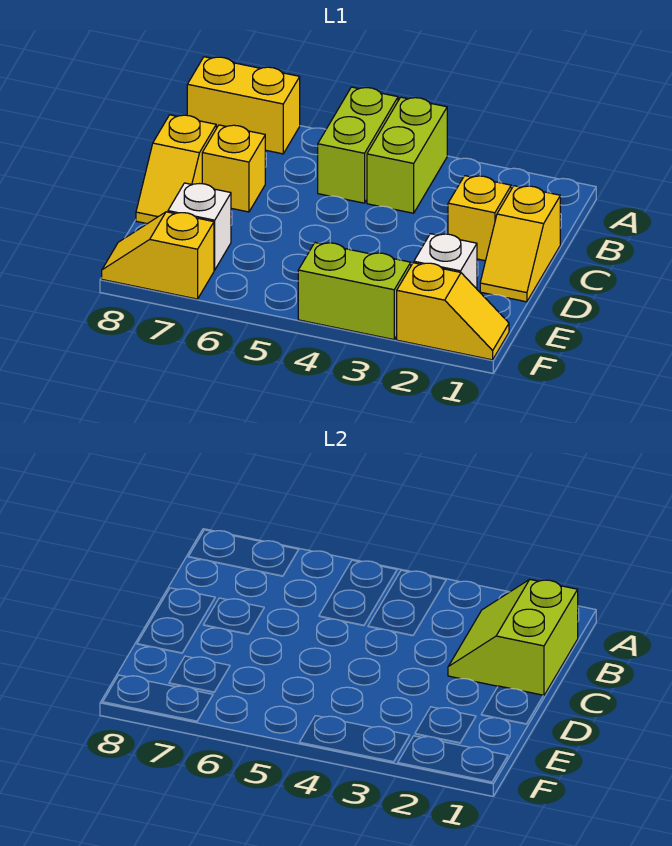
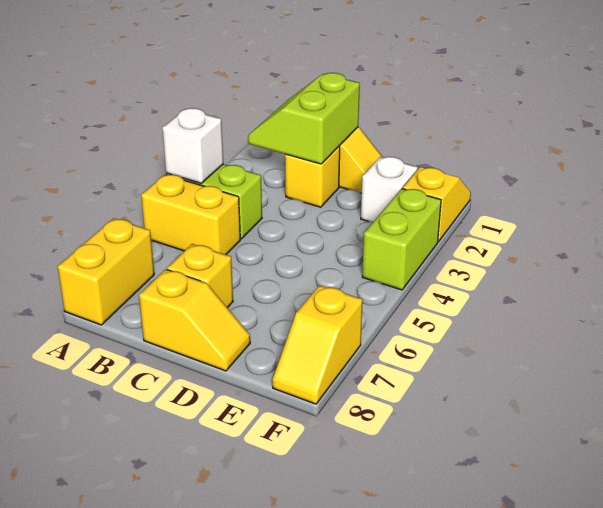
lime brick A5:B5 level 1 -> yellow brick A5:B5 level 1
lime slope B1:C2 level 2 top 1 -> lime slope B1:C2 level 2 top C
white brick E7 level 1 -> white brick A4 level 2

